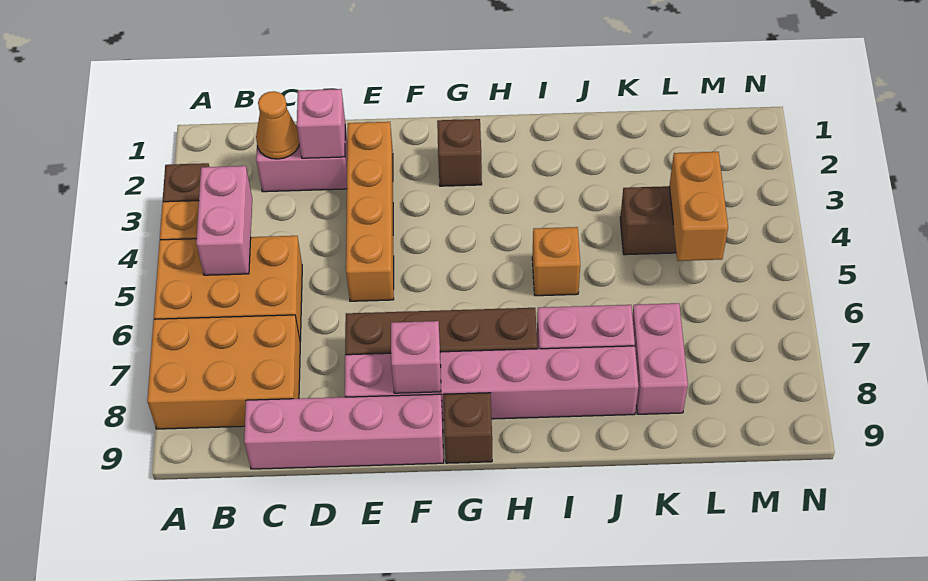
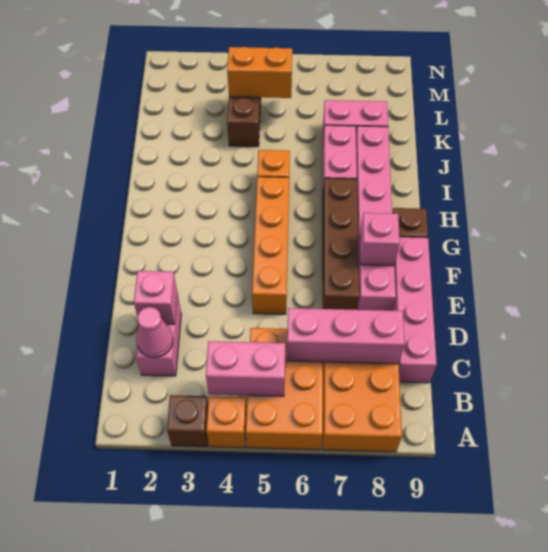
orange cone C2 level 2 -> pink cone C2 level 2
none -> pink brick C6:C8 level 2
orange brick E2:E5 level 1 -> orange brick E5:H5 level 1
brown brick G2 level 1 -> none

